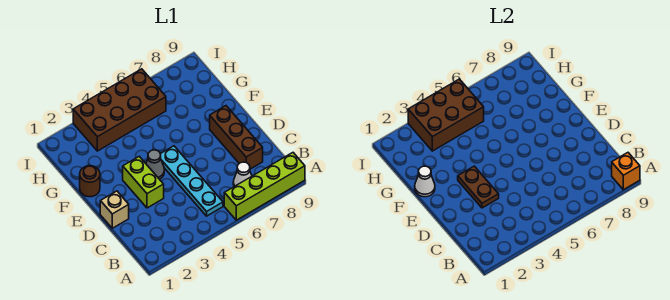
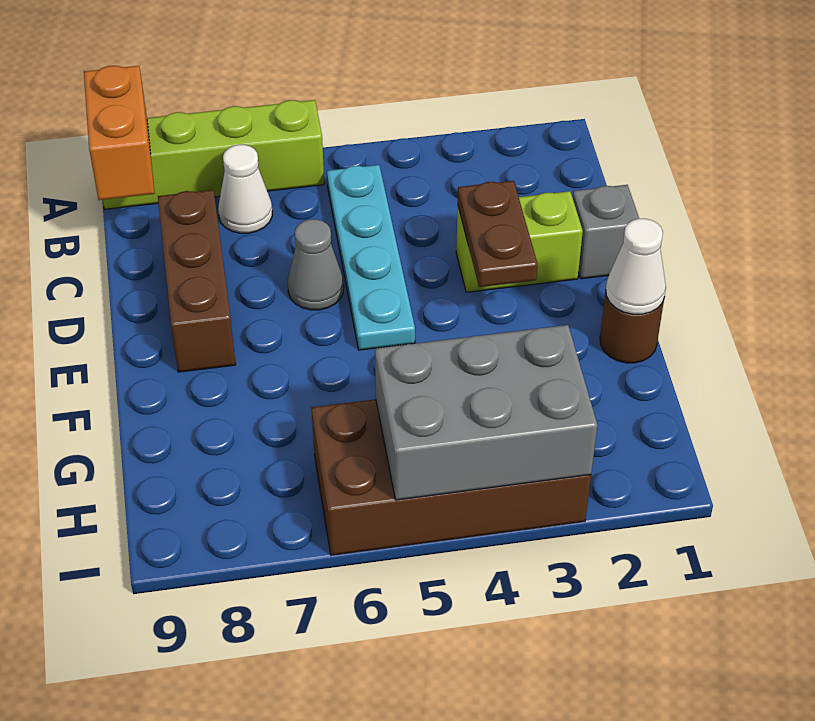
orange brick A9 level 2 -> orange brick A9:B9 level 2
tan brick D1 level 1 -> grey brick D1 level 1
lime brick D3:E3 level 1 -> lime brick D2:D3 level 1
grey cone E4 level 1 -> grey cone D6 level 1
brown brick H3:I5 level 2 -> grey brick H3:I5 level 2

